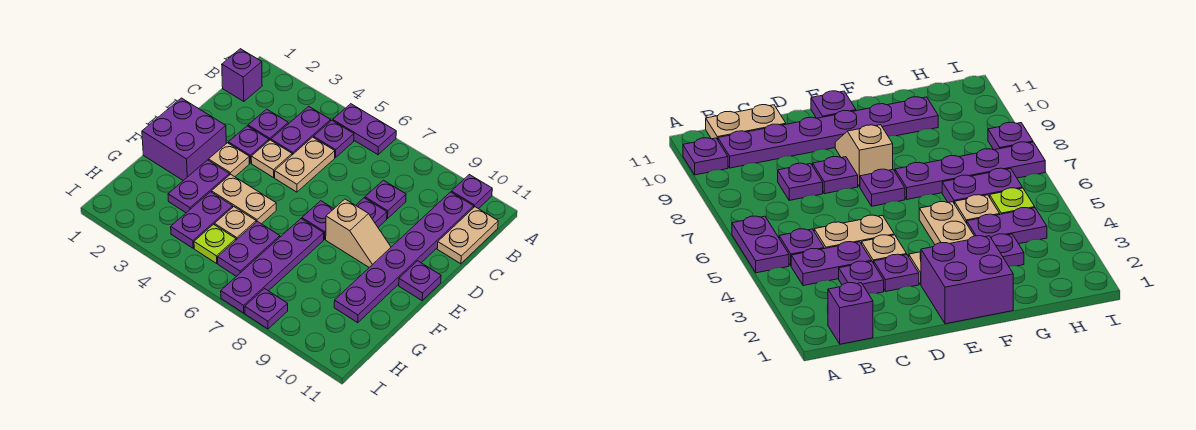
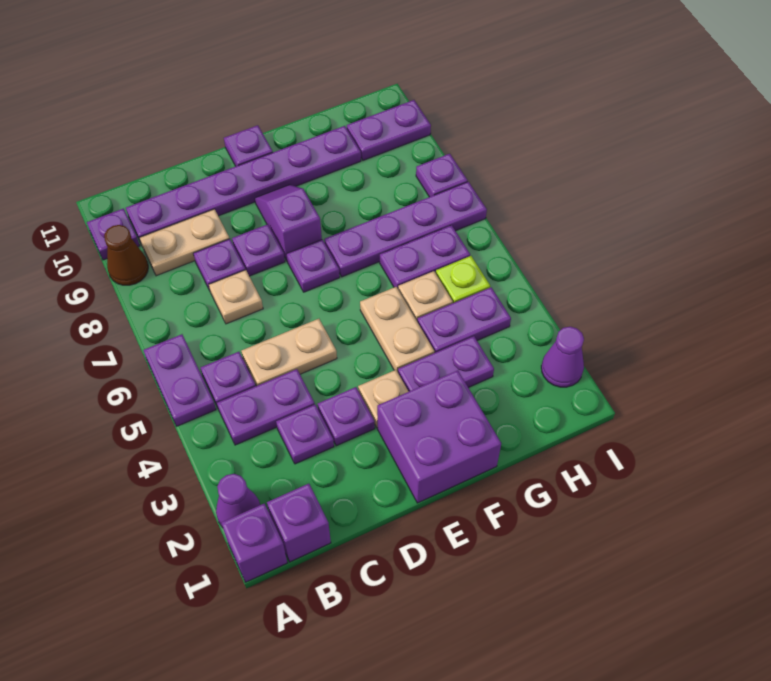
none -> purple brick A1 level 1
none -> purple cone A2 level 1
none -> brown cone A9 level 1
tan plate B11:C11 level 1 -> tan plate B9:C9 level 1
tan plate D4 level 1 -> tan plate C7 level 1
tan slope E8:E9 level 1 top 8 -> purple slope E8:E9 level 1 top 8
none -> purple plate H10:I10 level 1
none -> purple cone I2 level 1

